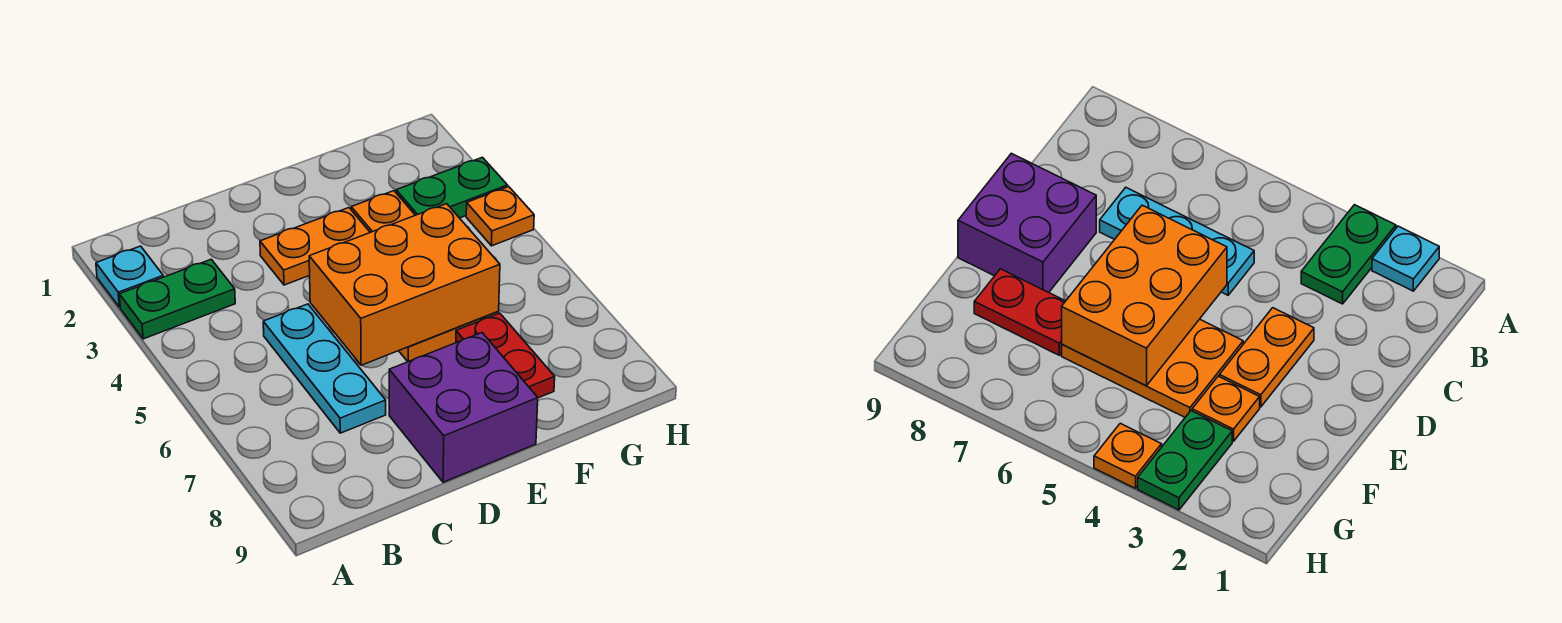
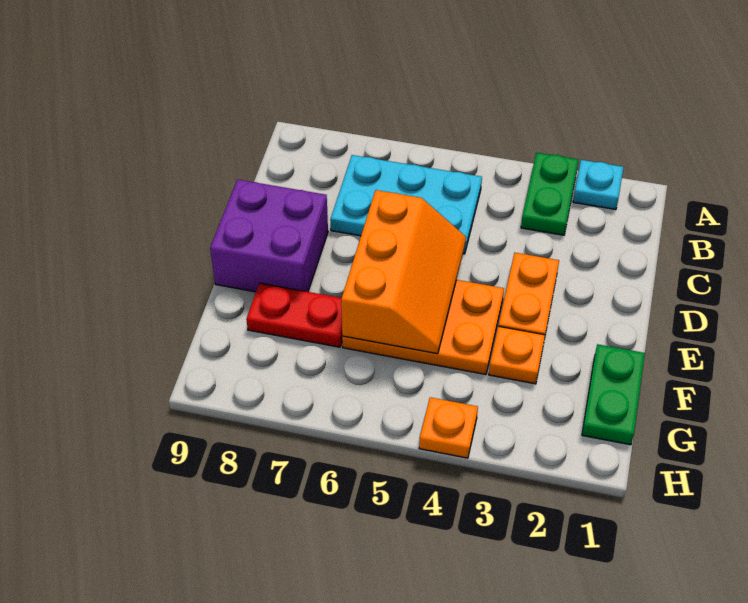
cyan plate C5:C7 level 1 -> cyan plate B5:C7 level 1
orange brick D5:F6 level 2 -> orange slope D5:F6 level 2 top 6
green plate G3:H3 level 1 -> green plate F1:G1 level 1

